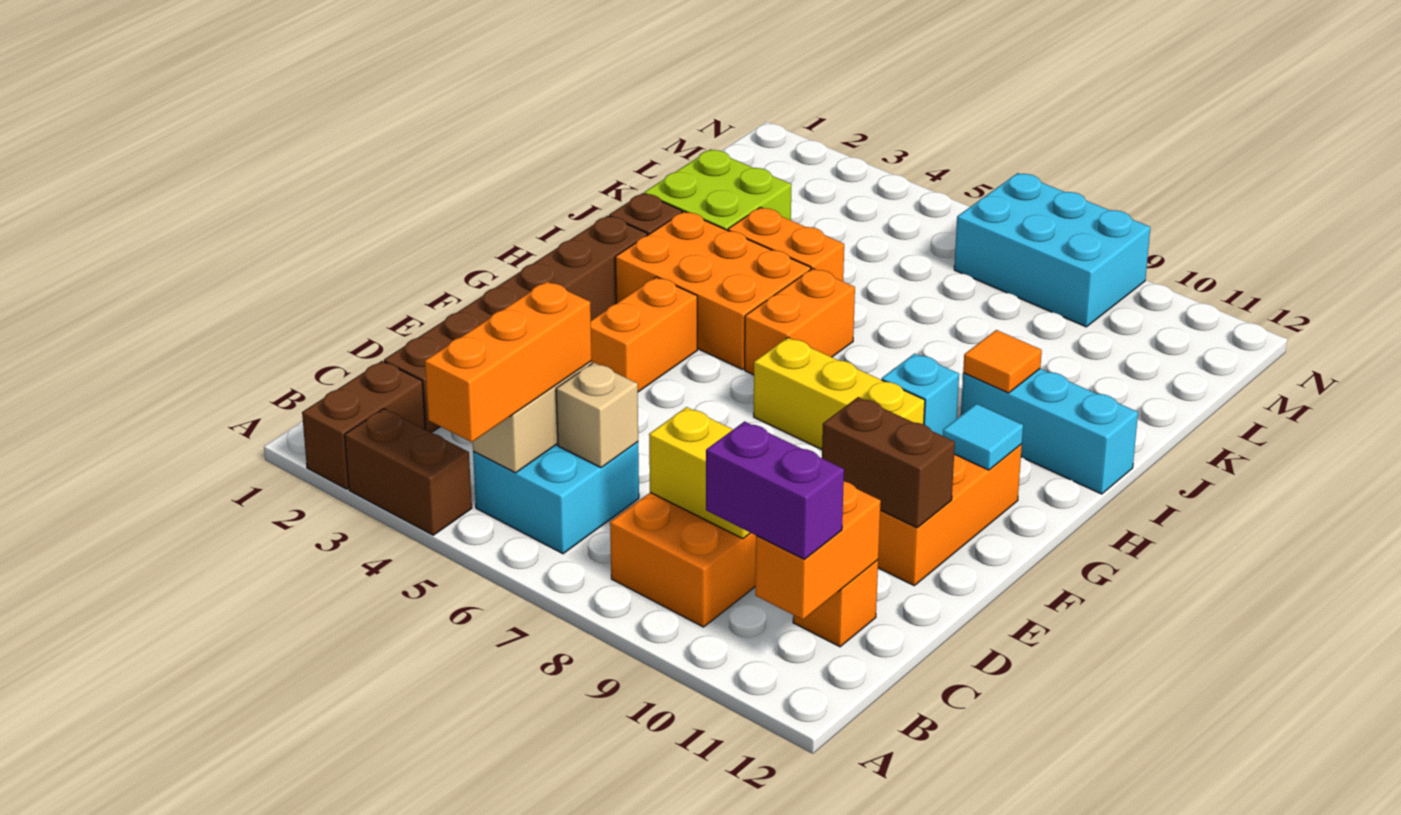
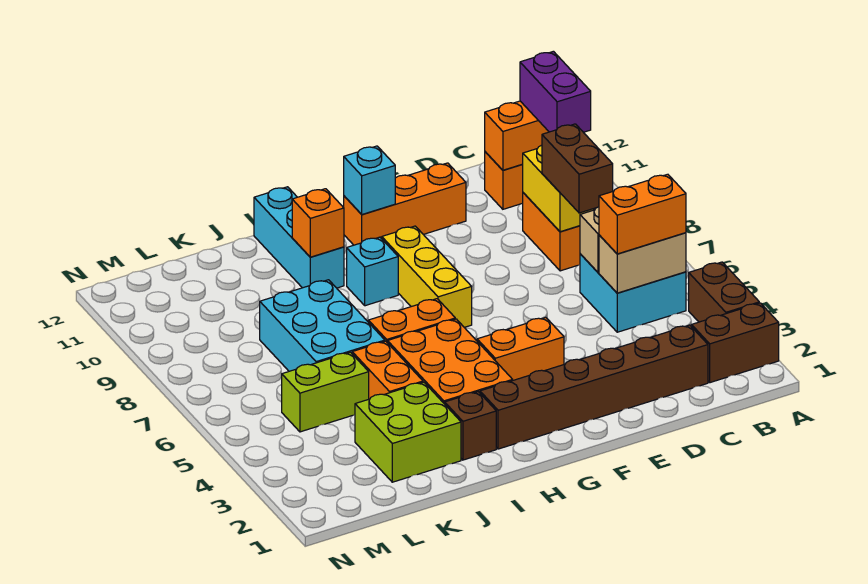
orange brick A5:C5 level 3 -> orange brick B5:C5 level 3
brown brick E10:E11 level 2 -> brown brick C7:C8 level 3
cyan tile G11 level 2 -> cyan brick G11 level 2
orange tile I10 level 2 -> orange brick I10 level 2
none -> lime brick K5:L5 level 1
cyan brick M7:N9 level 1 -> cyan brick J6:K8 level 1

